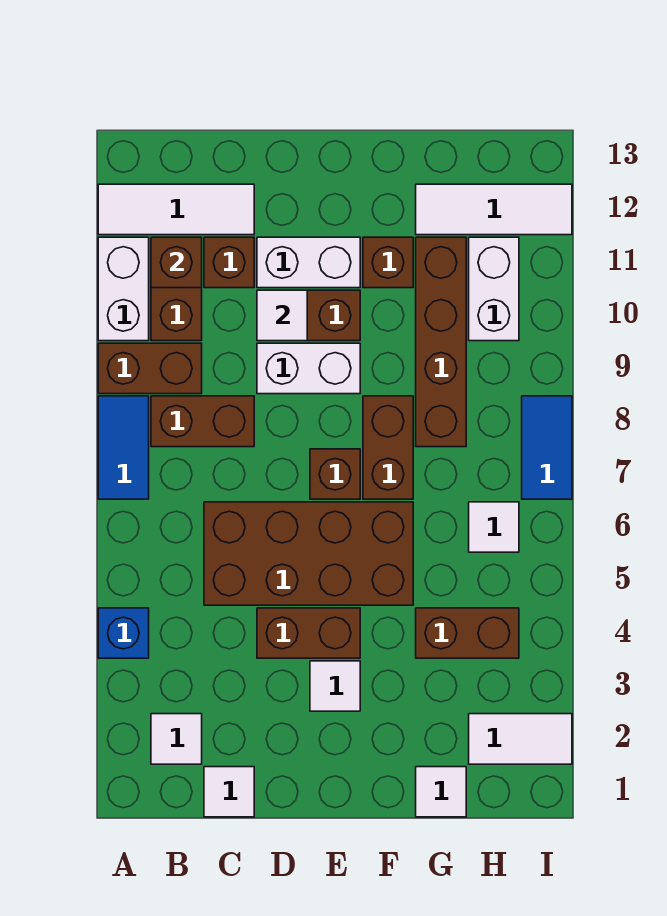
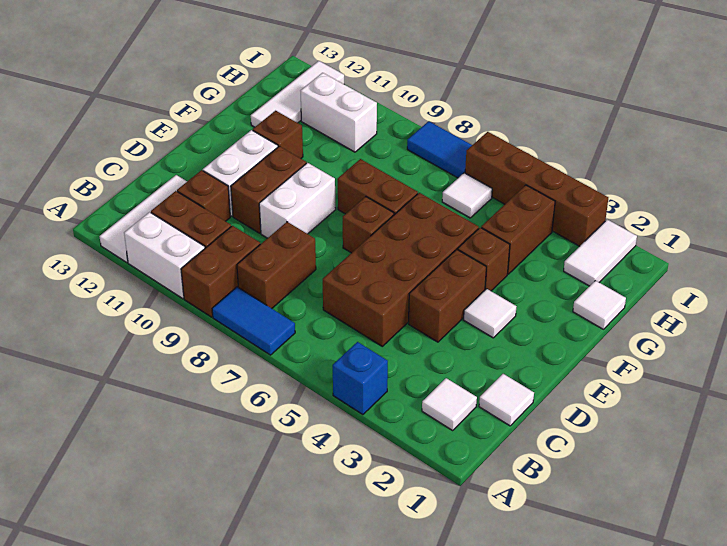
brown brick B11 level 2 -> brown brick F4 level 1
white tile D10 level 2 -> none
brown brick G8:G11 level 1 -> brown brick I3:I6 level 1

